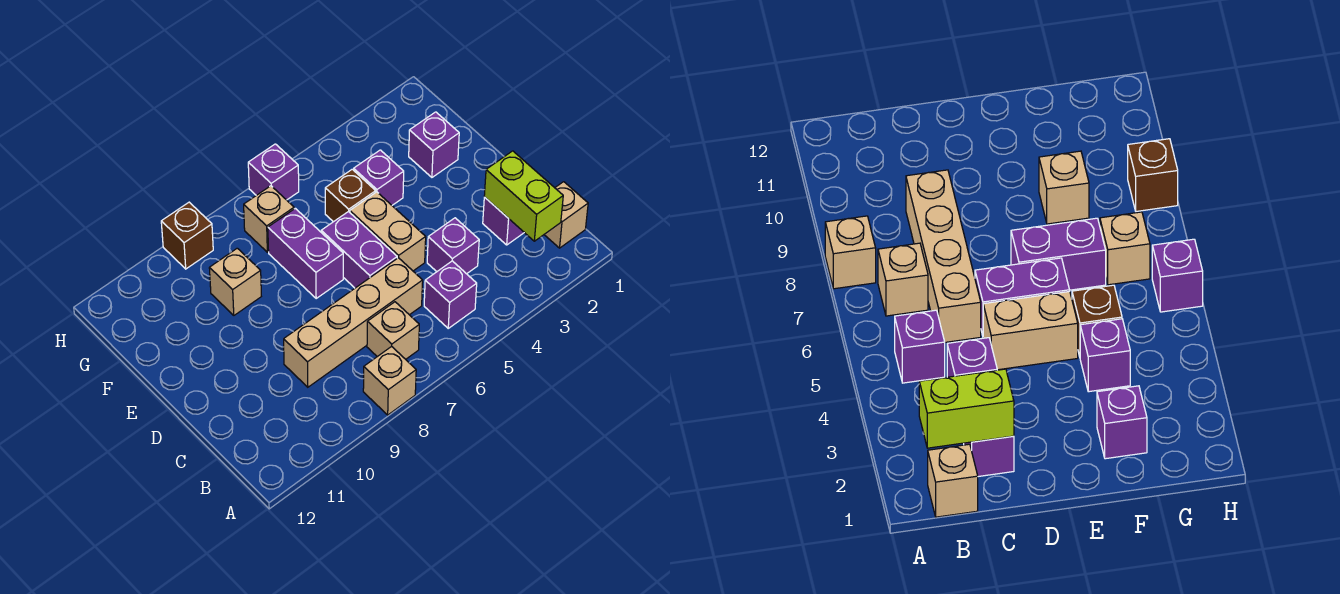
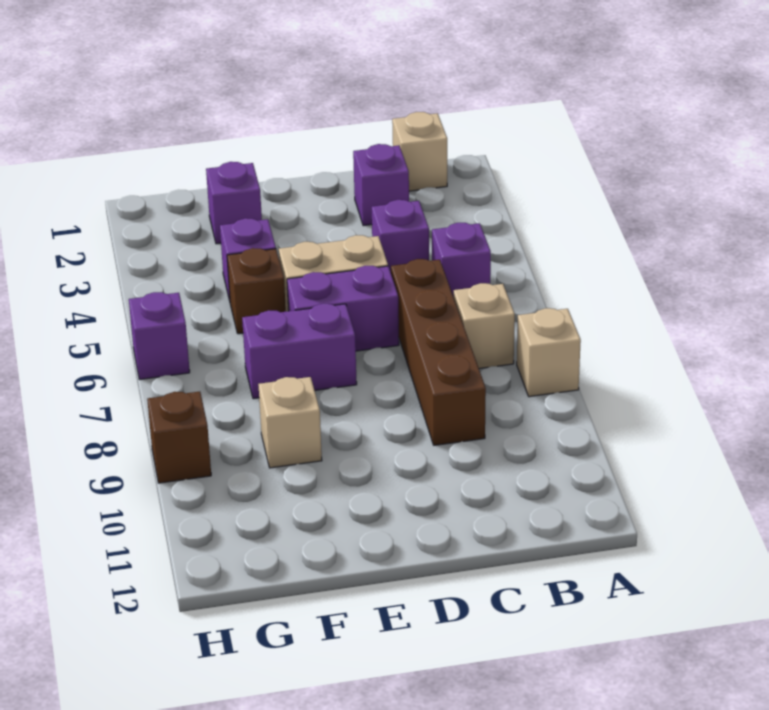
lime brick B2:C2 level 2 -> none
tan brick C6:C9 level 1 -> brown brick C6:C9 level 1
tan brick G7 level 1 -> none

